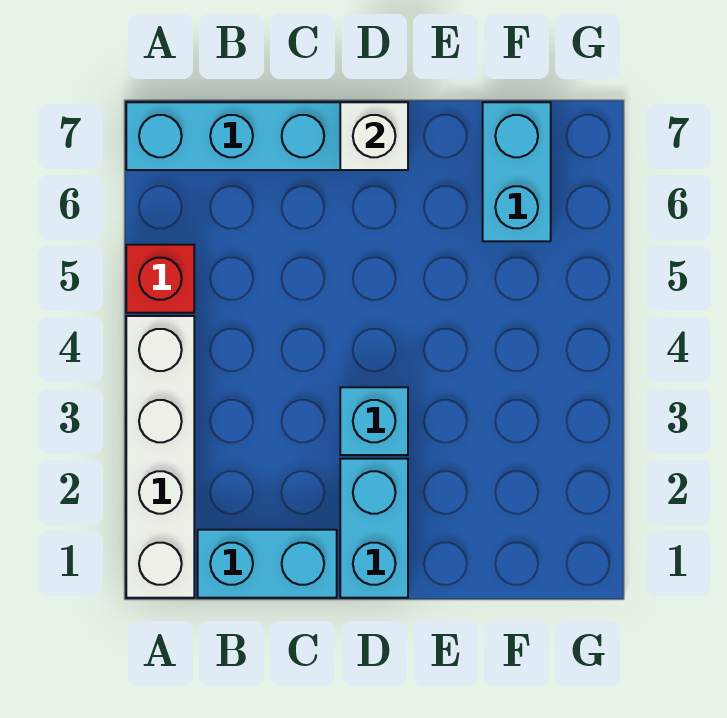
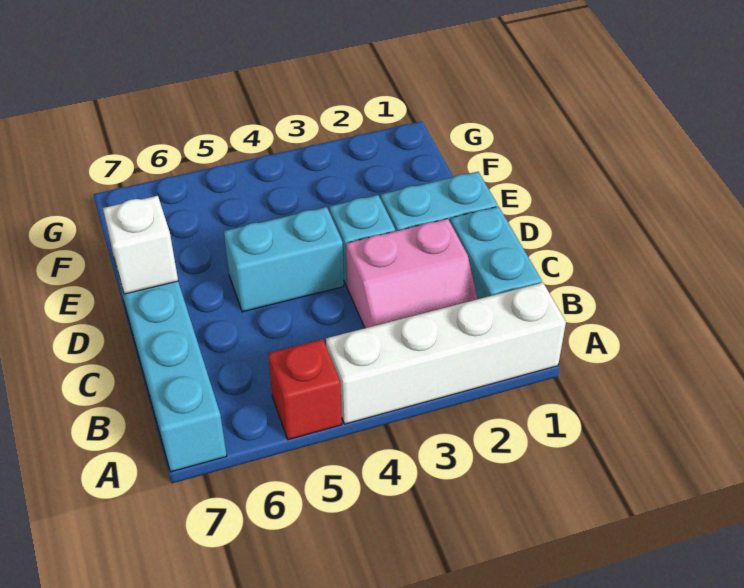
none -> pink slope B2:C3 level 1 top C
cyan brick F6:F7 level 1 -> cyan brick D4:D5 level 1

